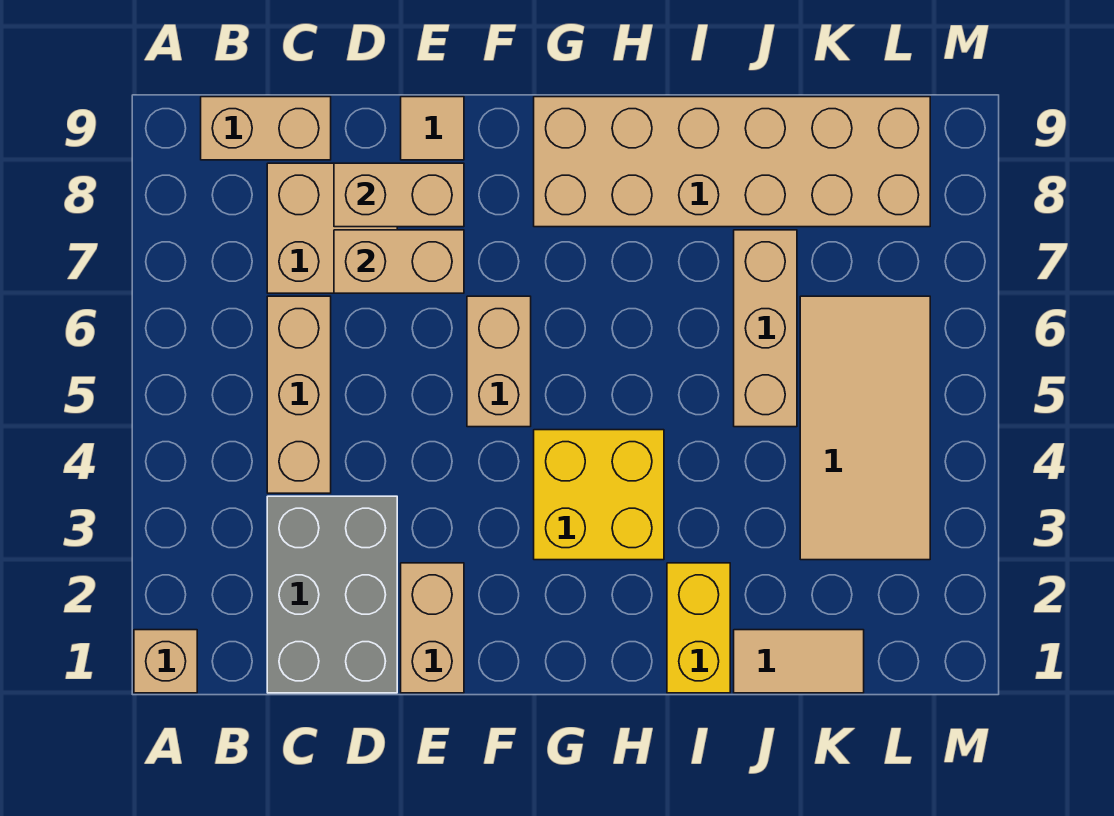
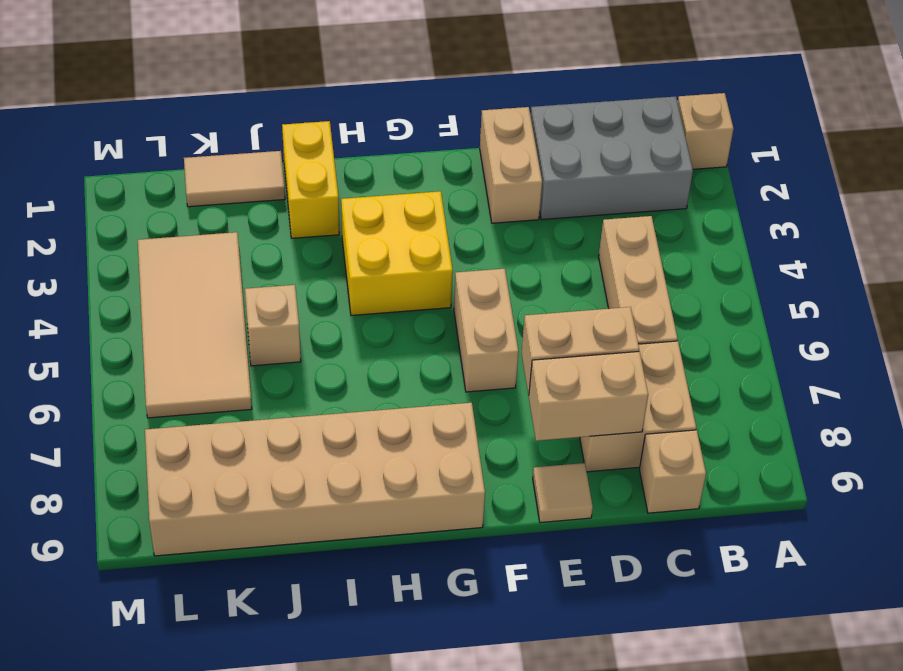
tan brick B9:C9 level 1 -> tan brick C9 level 1
grey brick C1:D3 level 1 -> grey brick B1:D2 level 1
tan brick J5:J7 level 1 -> tan brick J5 level 1

